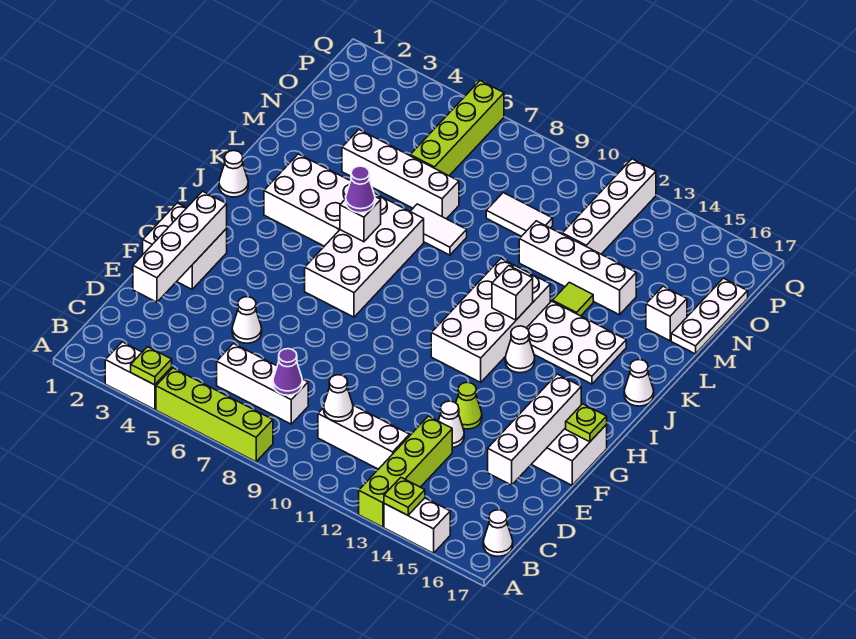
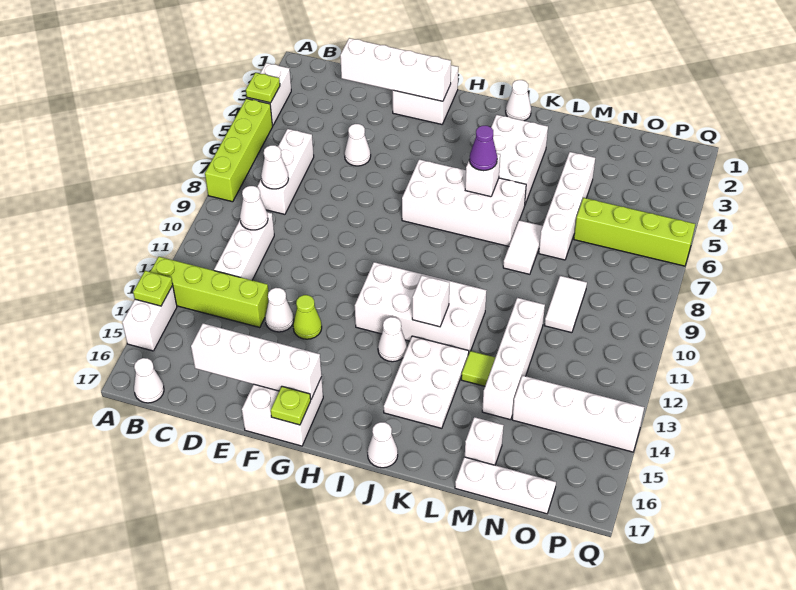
purple cone C8 level 2 -> white cone C8 level 2
white brick N12:Q12 level 1 -> white brick N14:Q14 level 1

